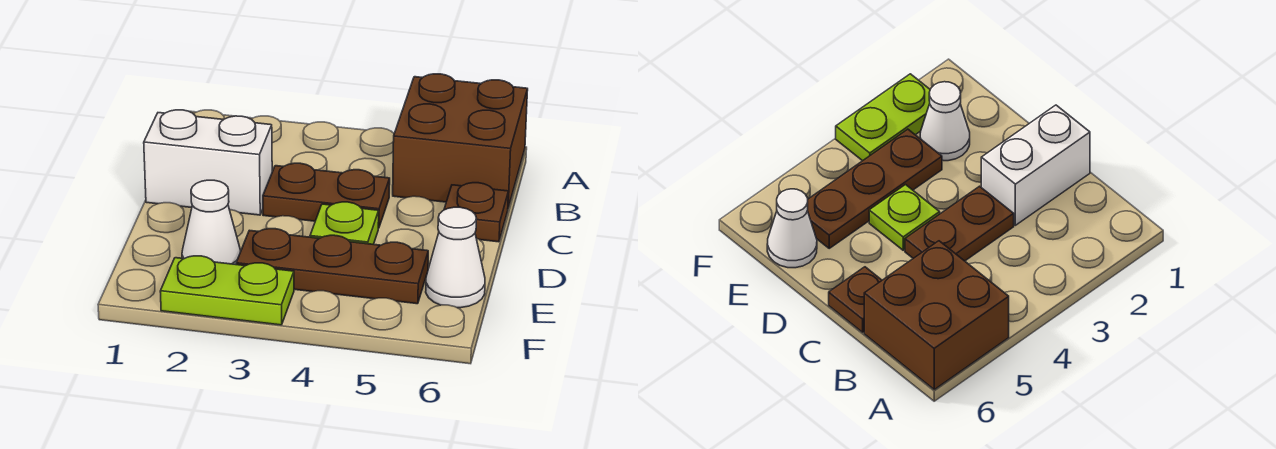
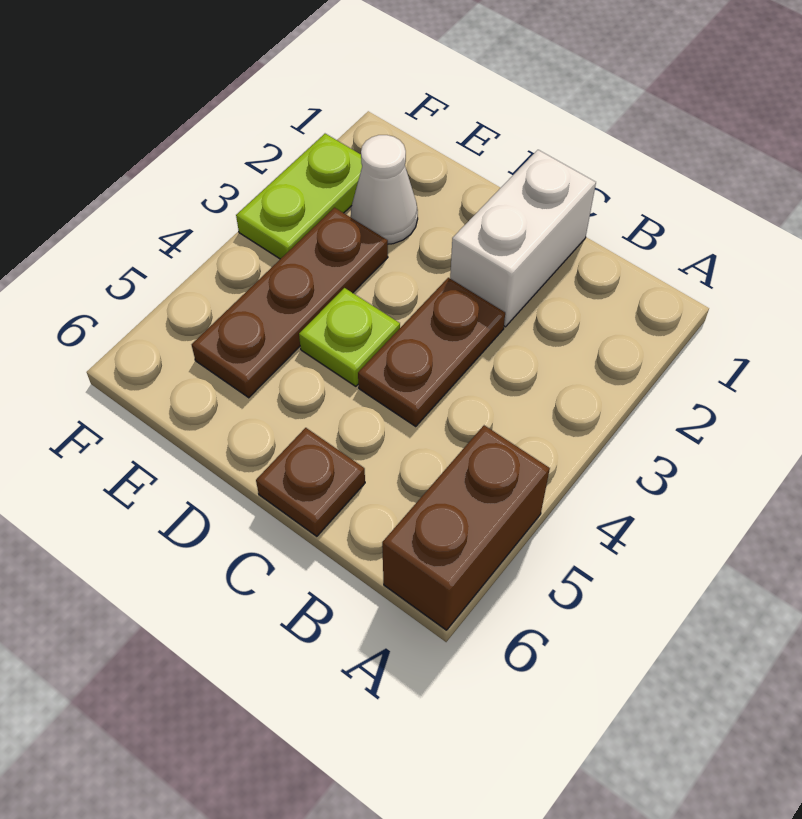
brown brick A5:B6 level 1 -> brown brick A5:A6 level 1
white cone E6 level 1 -> none

